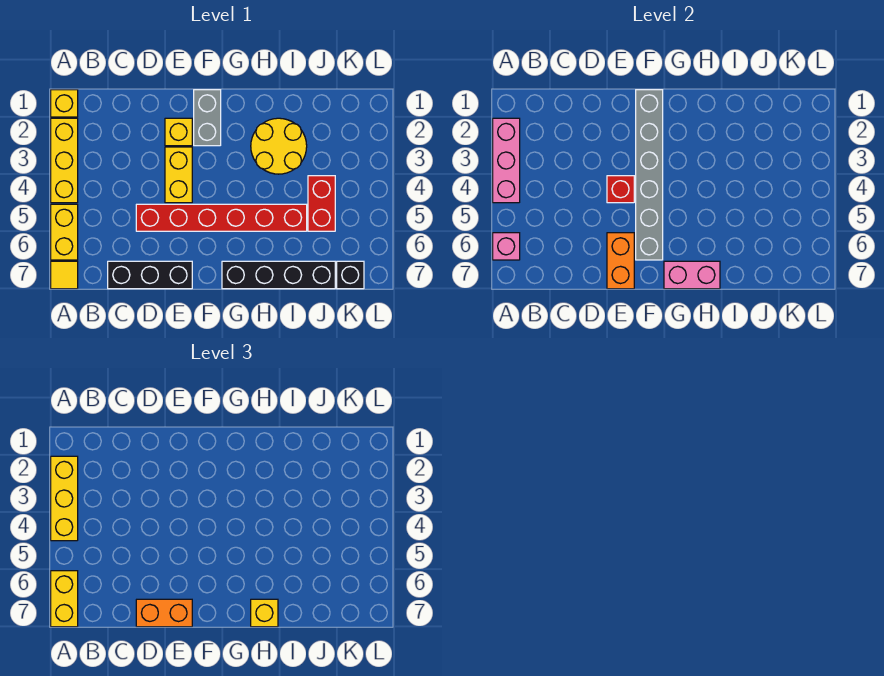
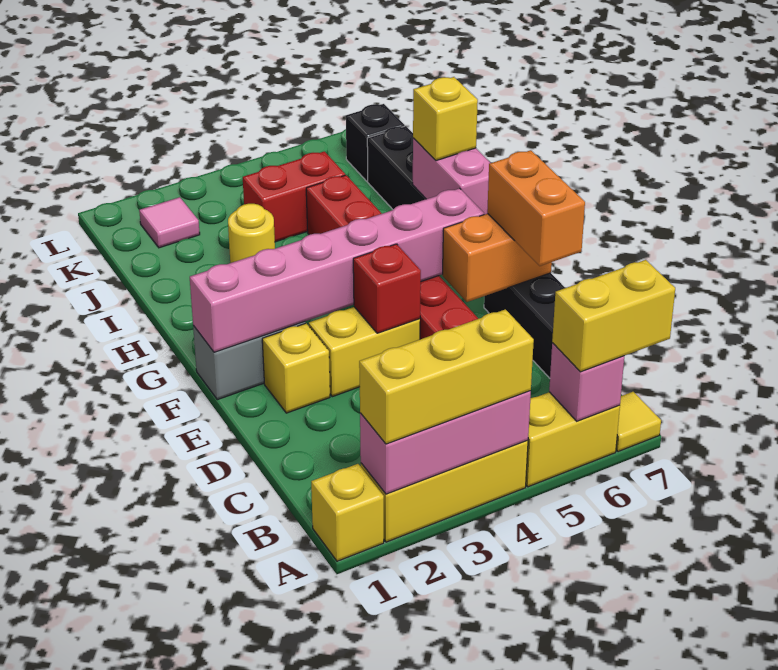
grey brick F1:F6 level 2 -> pink brick F1:F6 level 2
yellow round brick H2:I3 level 1 -> yellow round brick I3 level 1
none -> pink tile K2 level 1

